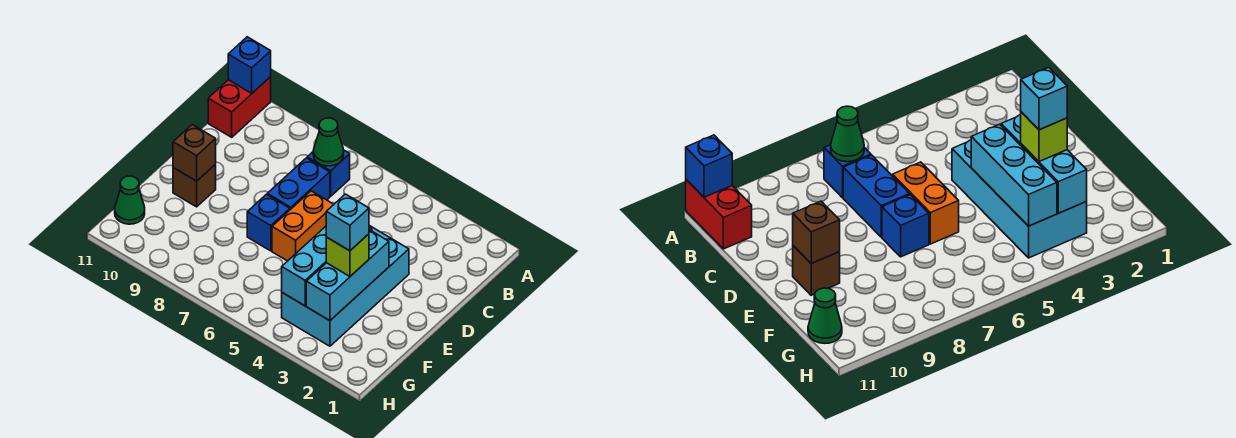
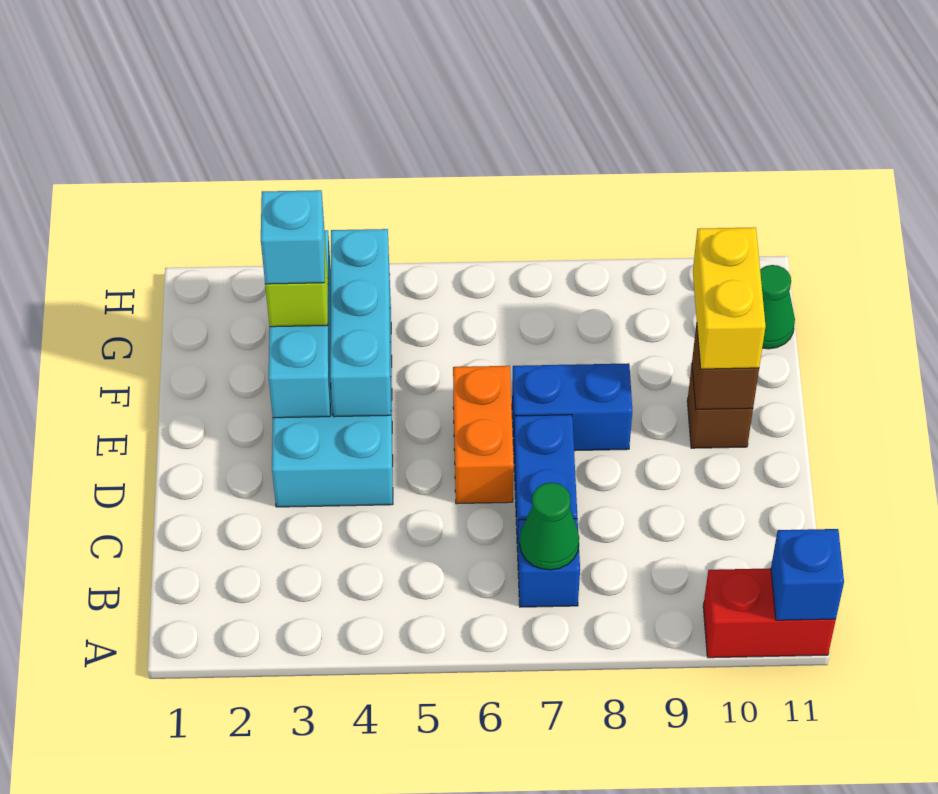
red brick A11:B11 level 1 -> red brick A10:A11 level 1
blue brick E7 level 1 -> blue brick E7:E8 level 1
none -> yellow brick E10:F10 level 3

